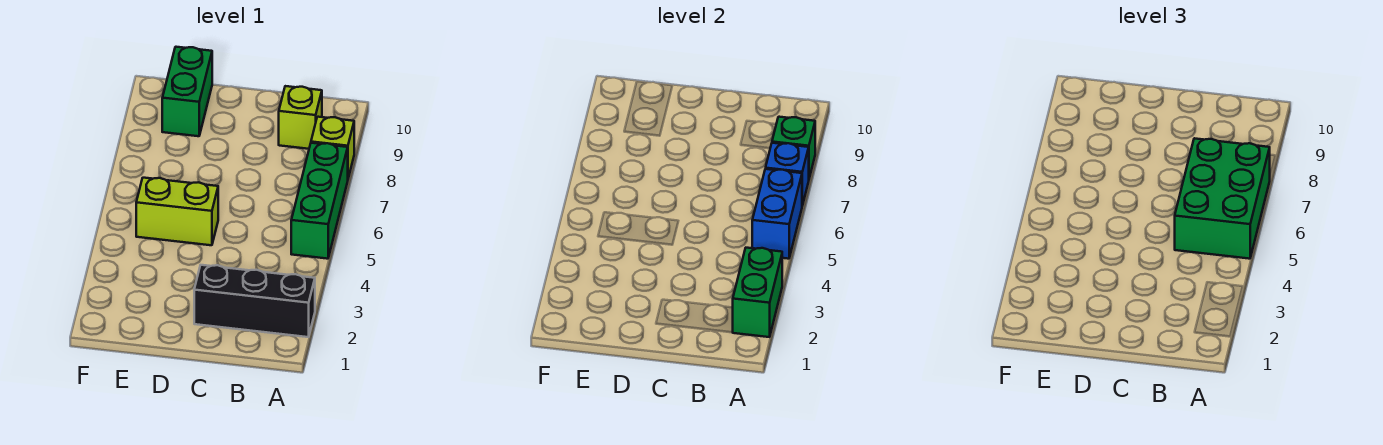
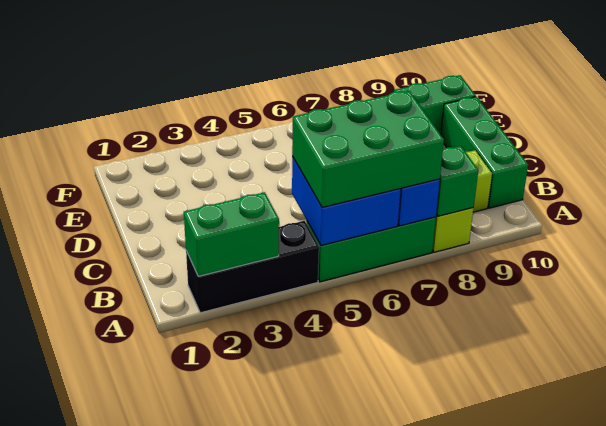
black brick A2:C2 level 1 -> black brick A2:A4 level 1
blue brick A5:A6 level 2 -> blue brick A5:B6 level 2
none -> green brick B10:D10 level 1
lime brick D5:E5 level 1 -> none

